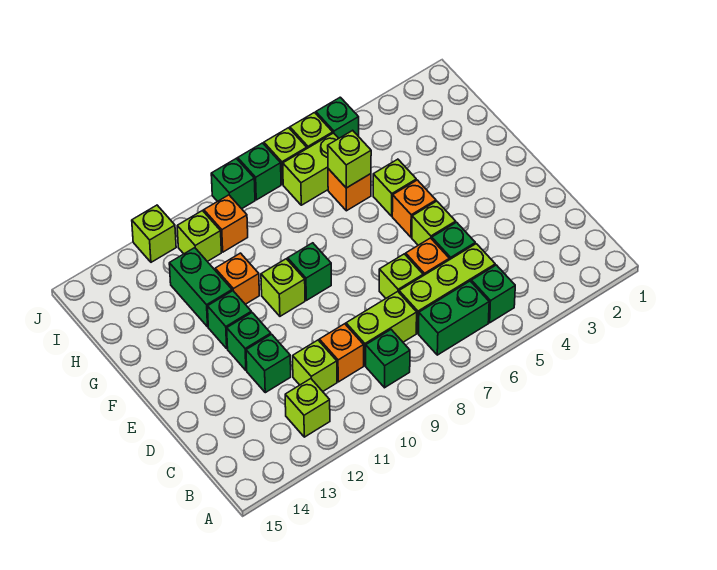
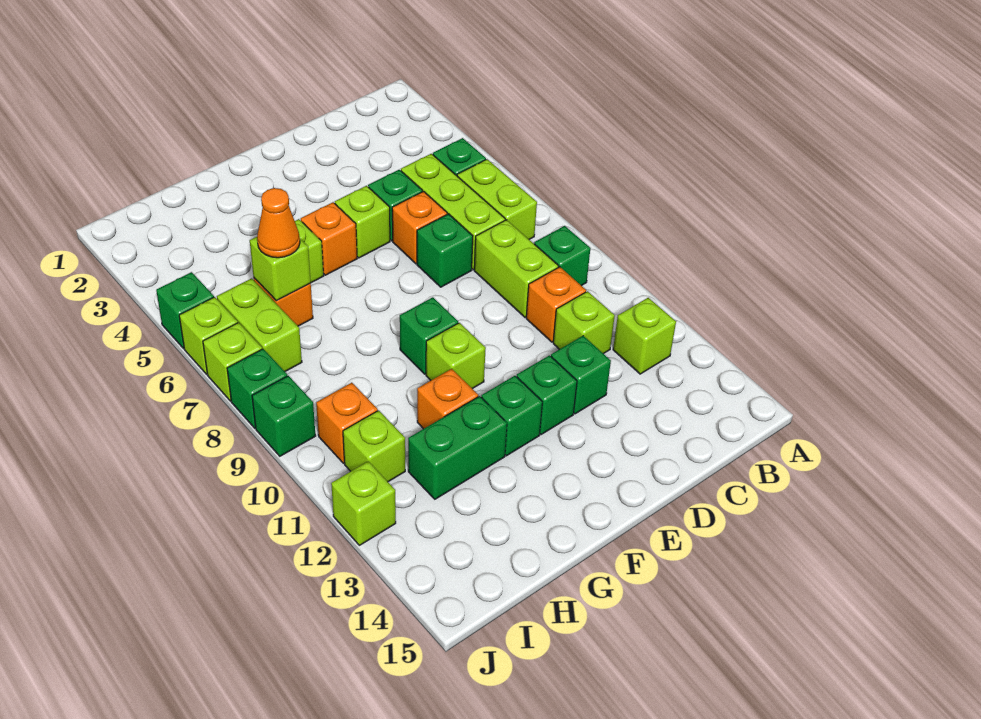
green brick B6:B7 level 1 -> lime brick B6:B7 level 1
lime brick D7 level 1 -> green brick D7 level 1
none -> orange cone H6 level 3

